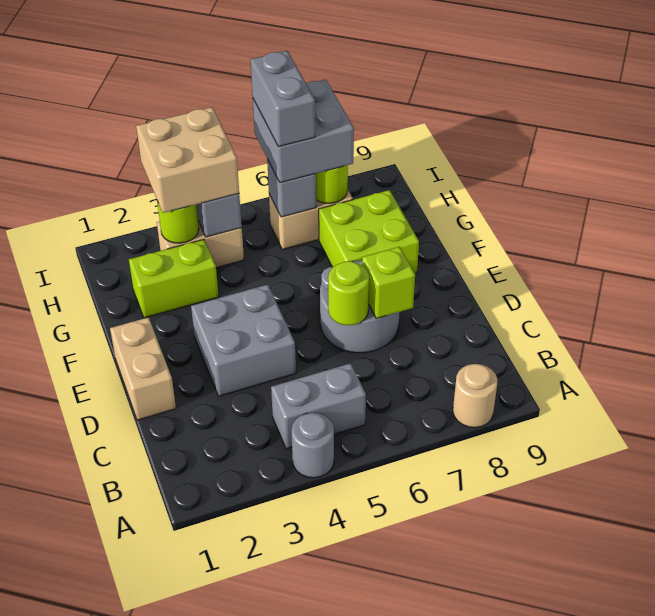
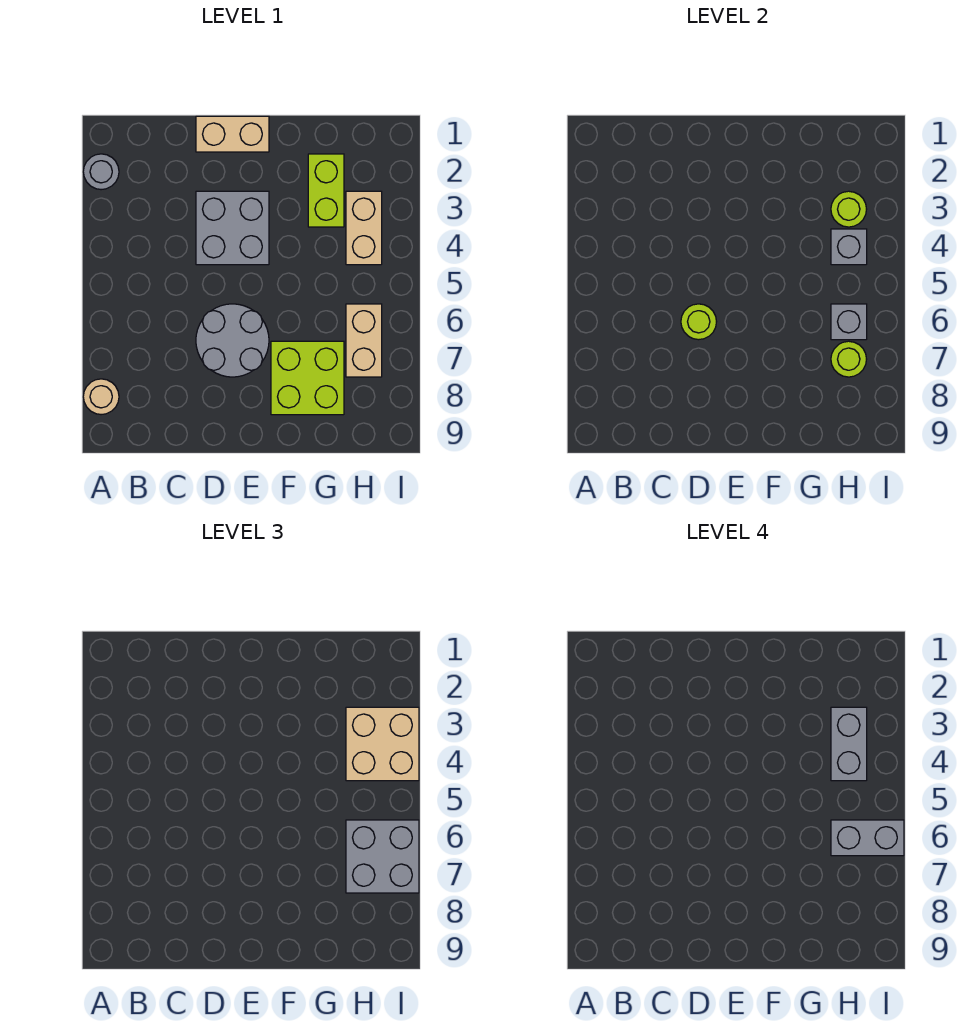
grey round brick A4 level 1 -> grey round brick A2 level 1
grey brick B4:B5 level 1 -> grey brick H3:H4 level 4
lime brick D7 level 2 -> none

